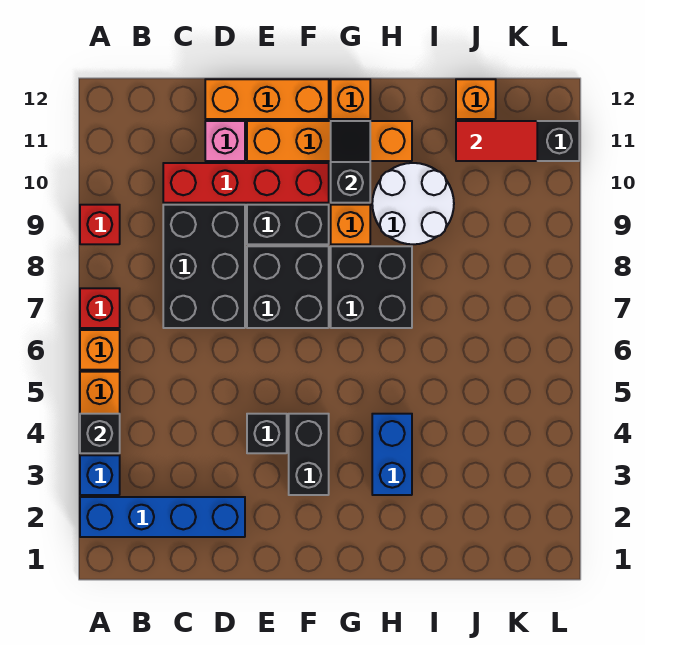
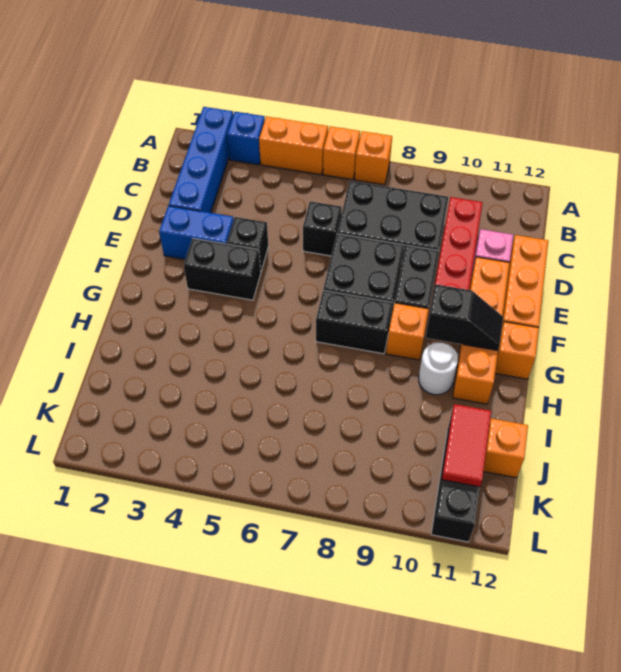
black brick A4 level 2 -> black brick D6 level 1
red brick A7 level 1 -> orange brick A7 level 1
red brick A9 level 1 -> none
black brick G7:H8 level 1 -> black brick G7:G8 level 1
blue brick H3:H4 level 1 -> blue brick E2:E3 level 1
white round brick H9:I10 level 1 -> white round brick H10 level 1

